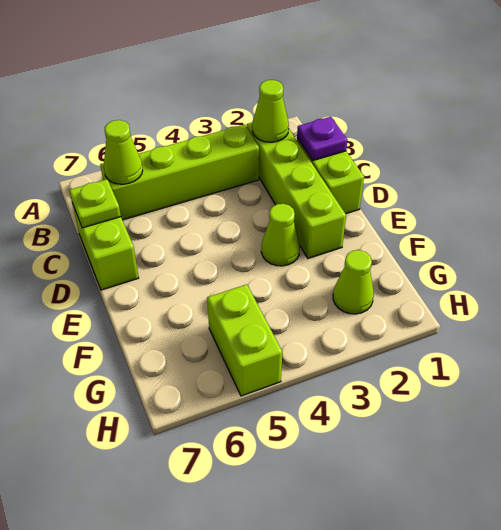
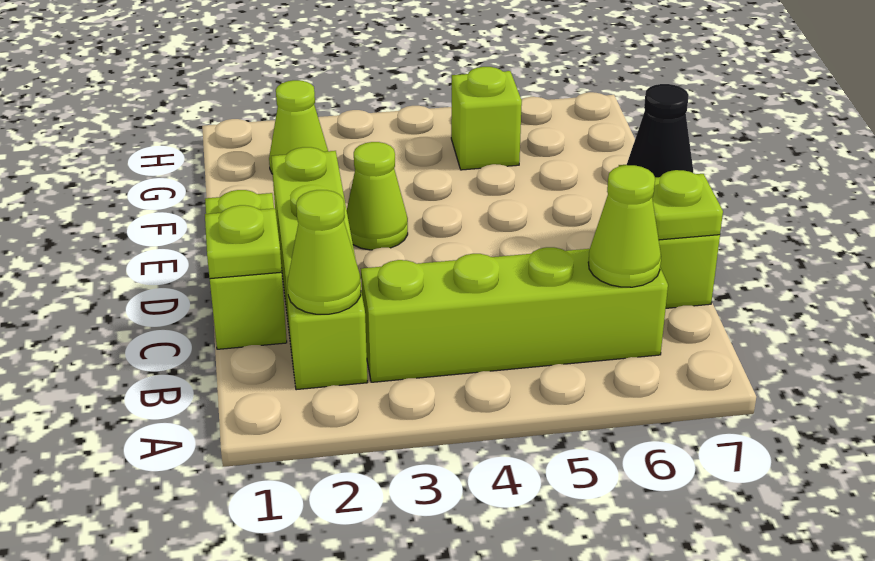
purple plate C1 level 2 -> lime plate C1 level 2
none -> black cone D7 level 2
lime brick G5:H5 level 1 -> lime brick G5 level 1

